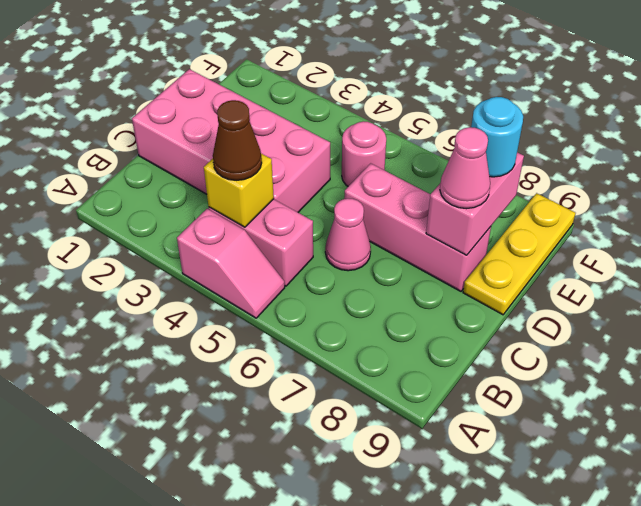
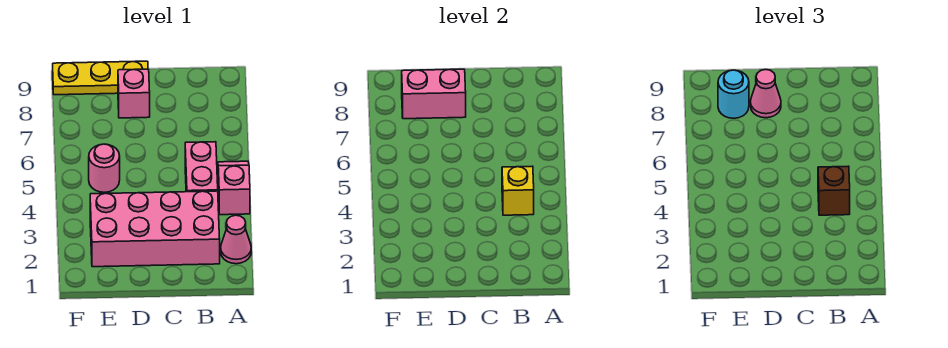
brown cone B4 level 3 -> brown brick B4 level 3
pink brick C1:D4 level 1 -> pink brick B2:E3 level 1
pink cone C6 level 1 -> pink cone A2 level 1
pink brick D6:D8 level 1 -> pink brick D8 level 1

